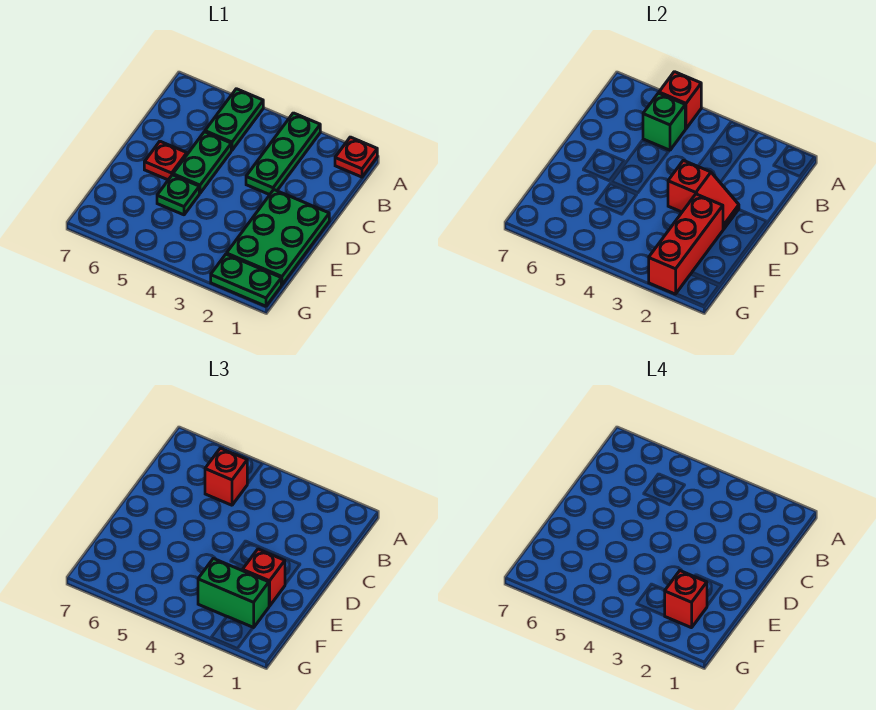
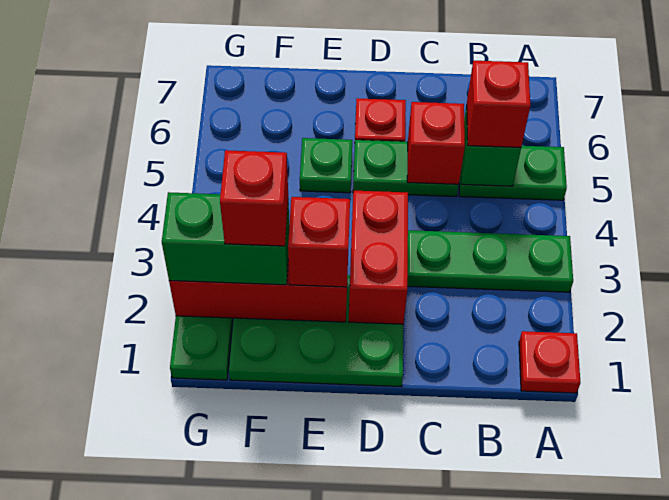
red brick A5 level 2 -> red brick C5 level 2
red slope D2:D3 level 2 top 3 -> red brick D2:D3 level 2
green brick F2:F3 level 3 -> green brick F2:G2 level 3

